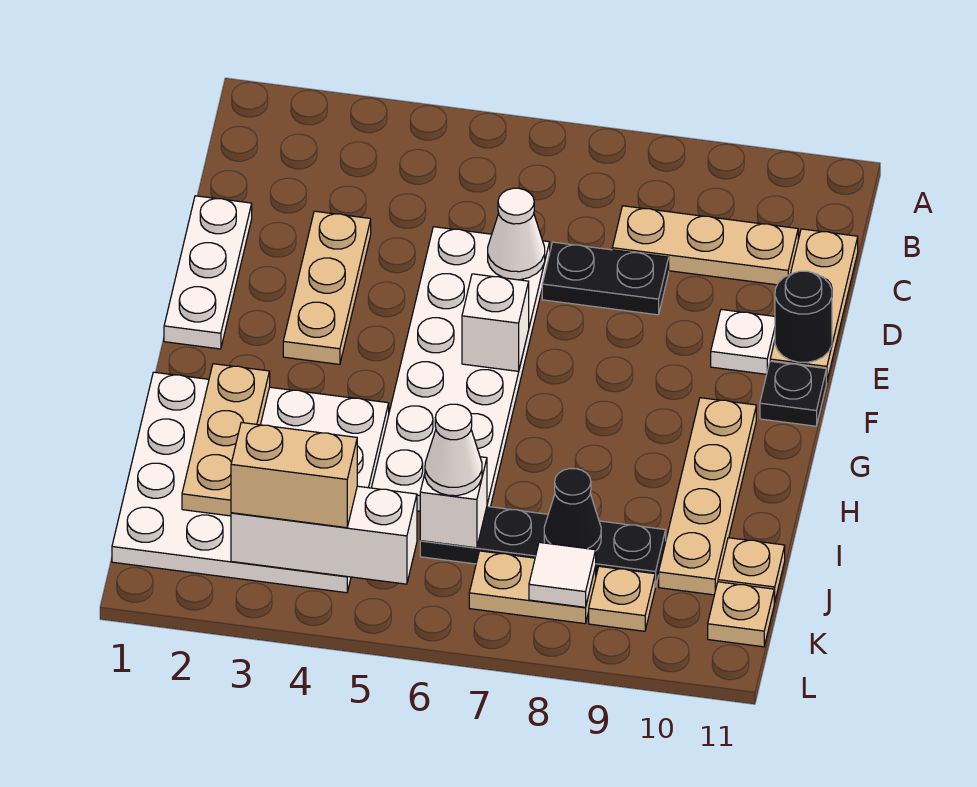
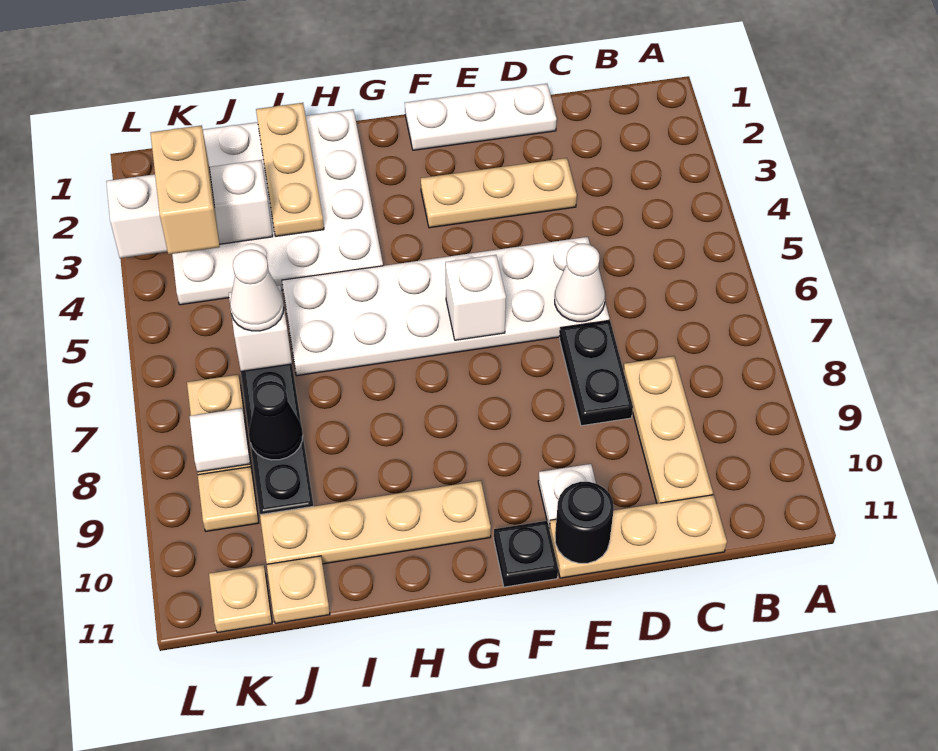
tan plate H2:J2 level 2 -> tan plate I1:I3 level 2
white brick K3:K5 level 2 -> white brick J3:L3 level 2

